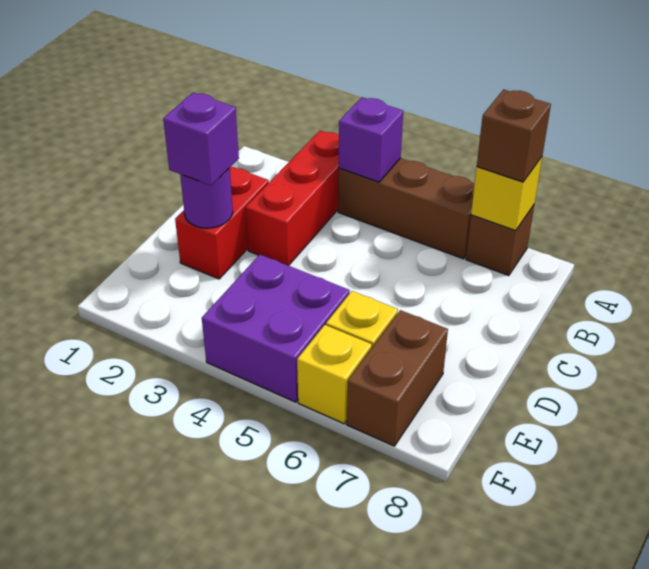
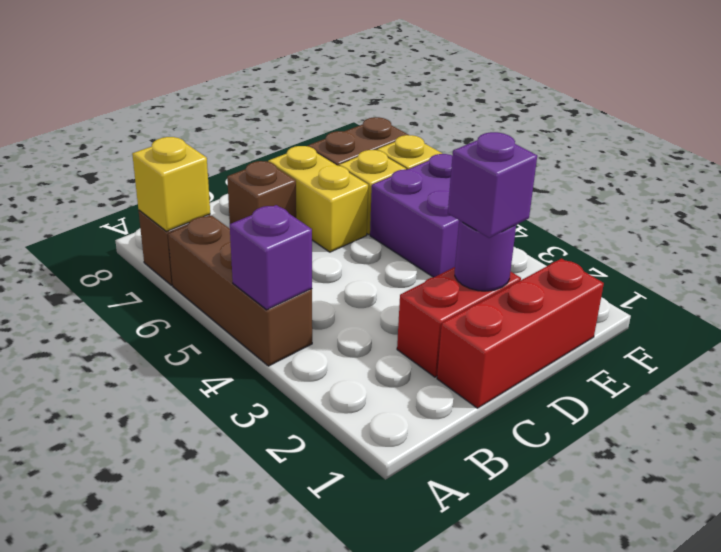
red brick A3:C3 level 1 -> red brick C1:E1 level 1
brown brick A7 level 3 -> brown brick C7 level 1
none -> yellow brick D6:D7 level 1

